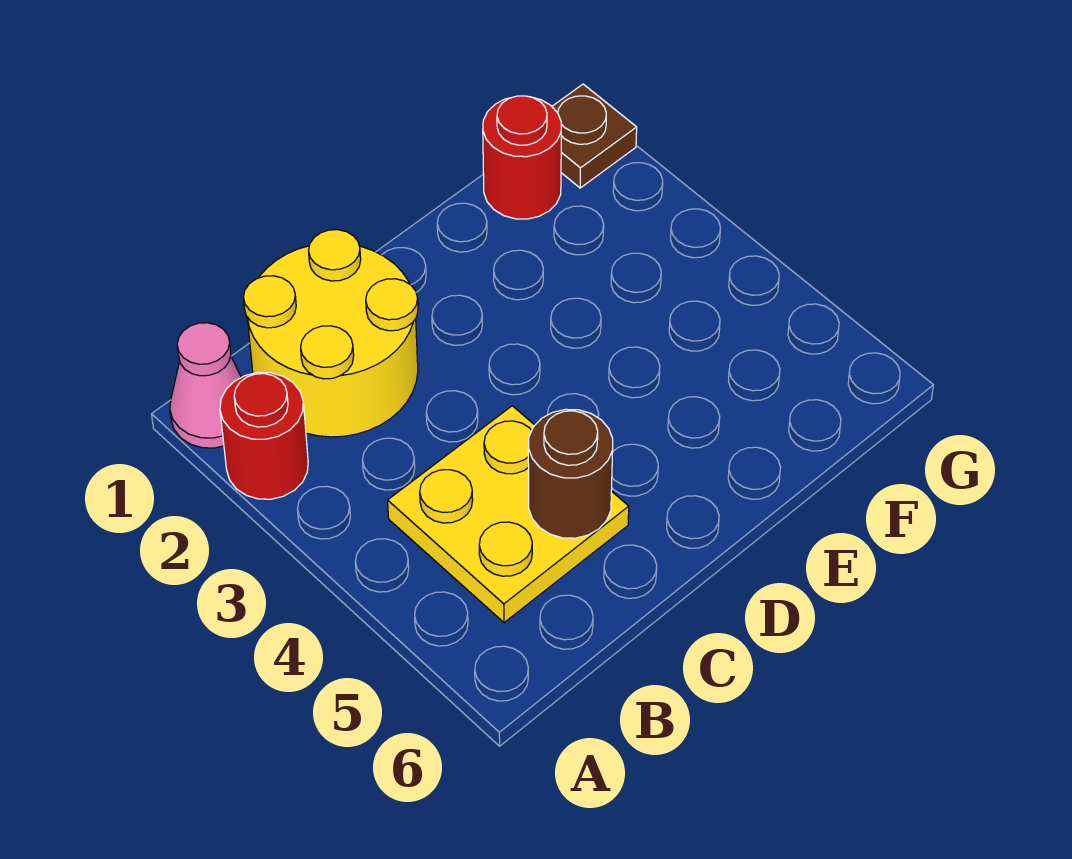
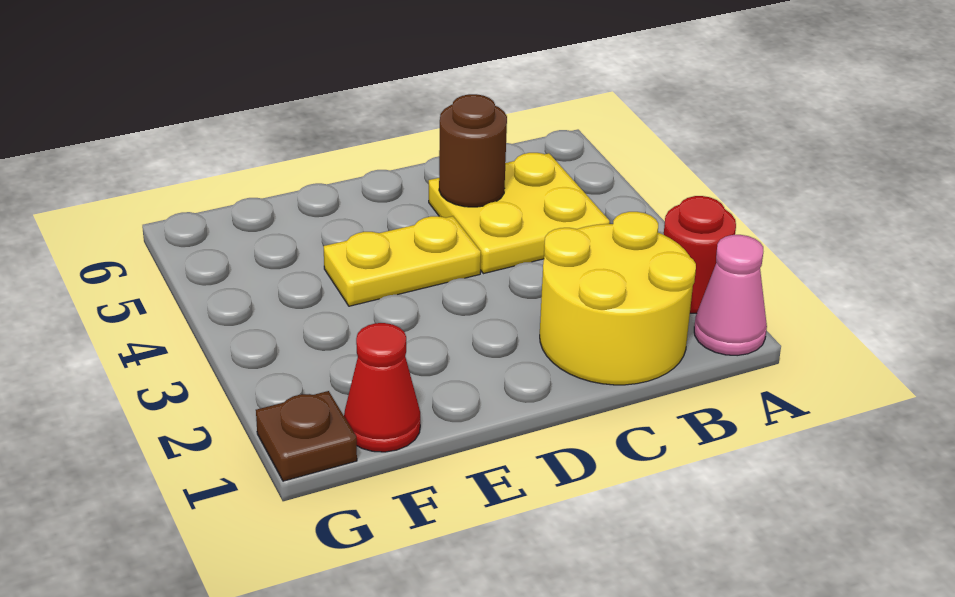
none -> yellow plate D4:E4 level 1
red round brick F1 level 1 -> red cone F1 level 1

